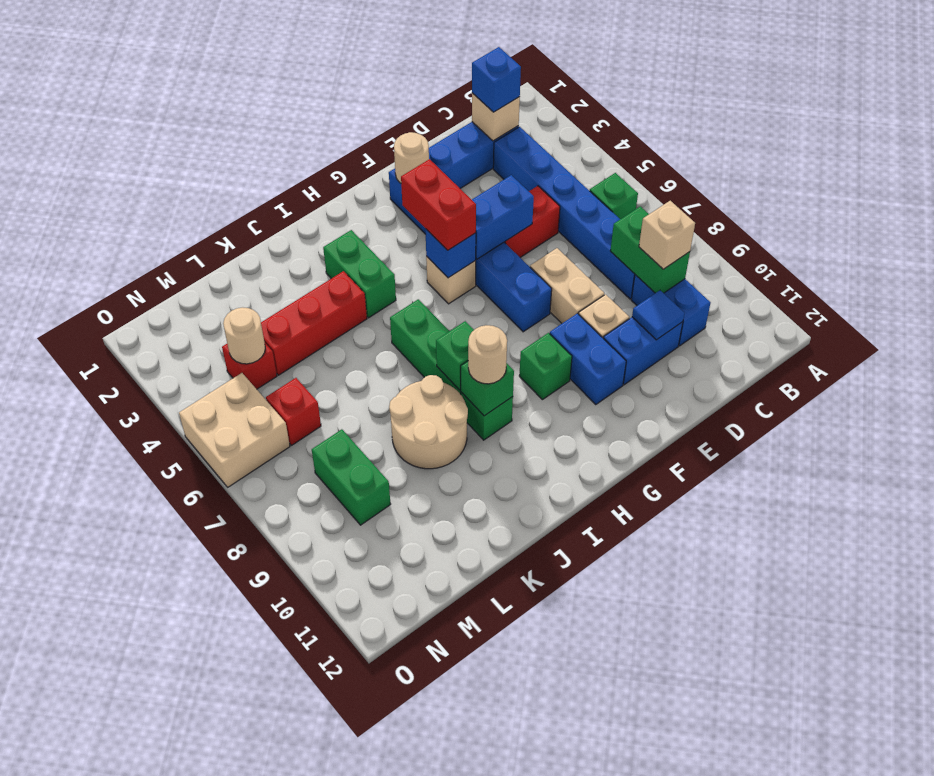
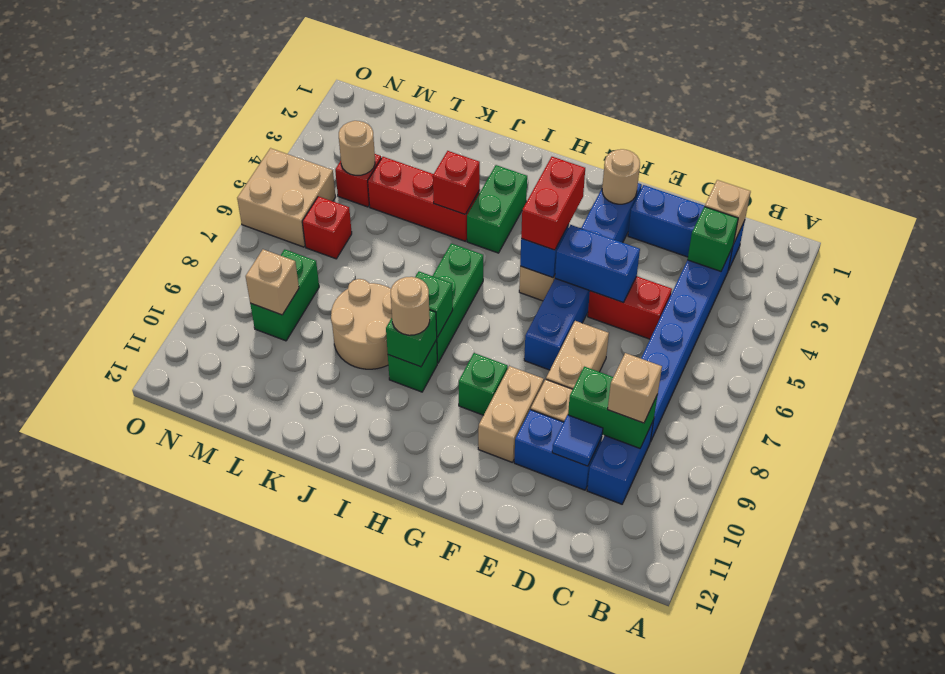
green brick B6 level 1 -> green brick C3 level 2
blue brick C2 level 3 -> none
green brick C8:C9 level 2 -> green brick C9:D9 level 2
blue brick F9:F10 level 1 -> tan brick F9:F10 level 1
none -> red brick J4 level 2
none -> tan brick M9 level 2

